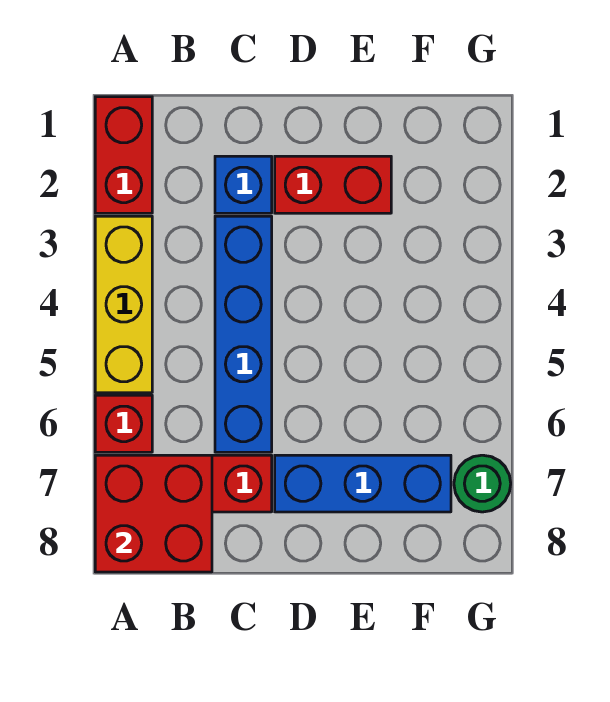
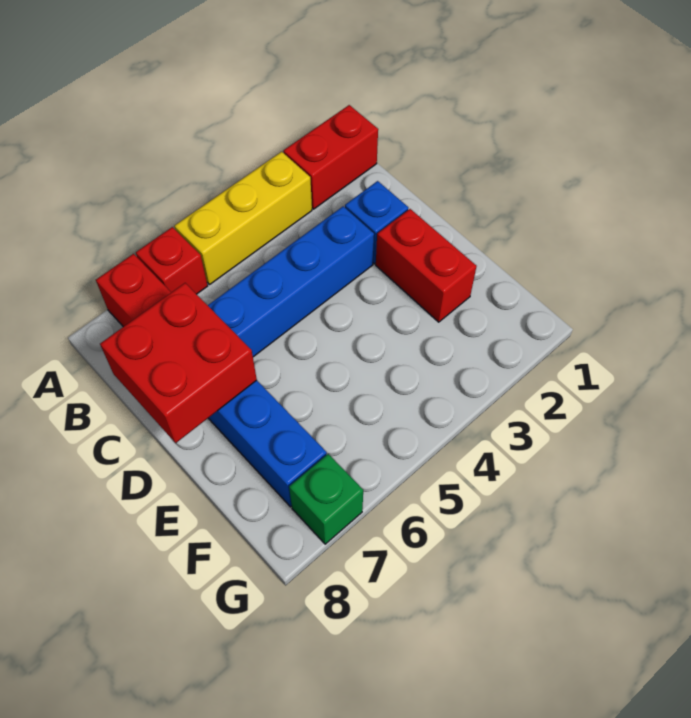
red brick A7:B8 level 2 -> red brick C7:D8 level 2
green round brick G7 level 1 -> green brick G7 level 1

